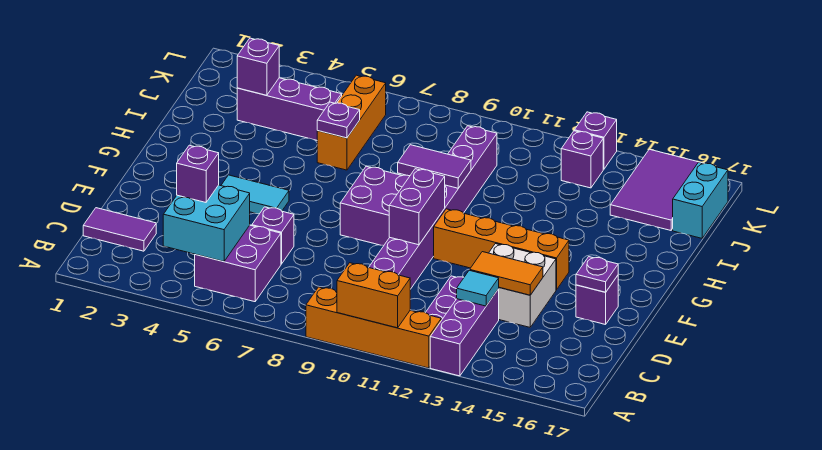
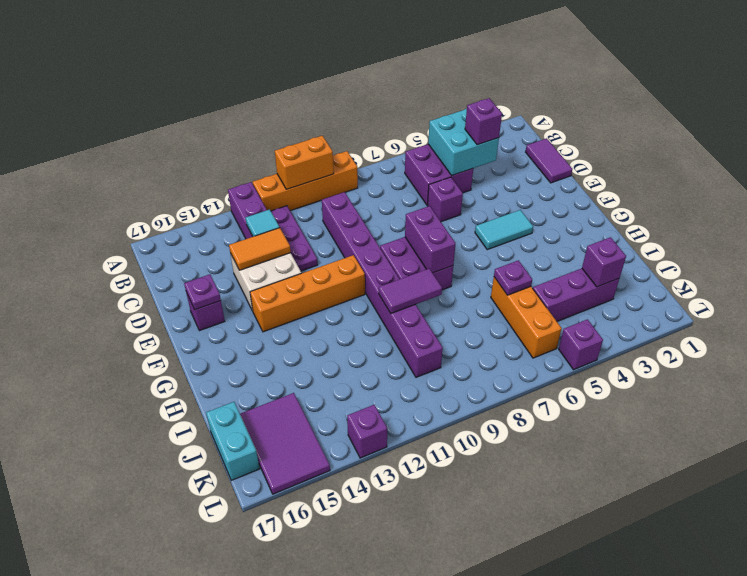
purple tile C1:C2 level 1 -> purple tile C1:D1 level 1
purple brick E10:F10 level 2 -> purple brick F8:G8 level 2
purple brick K13 level 1 -> purple brick L5 level 1

